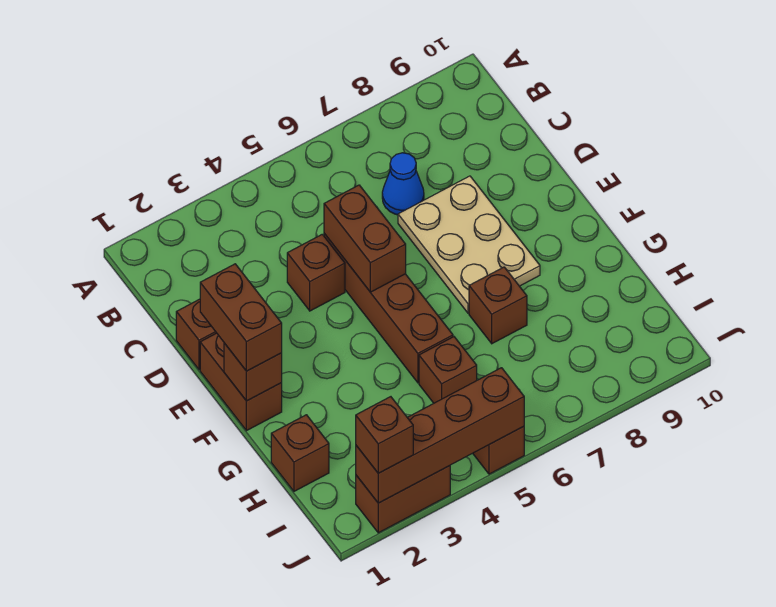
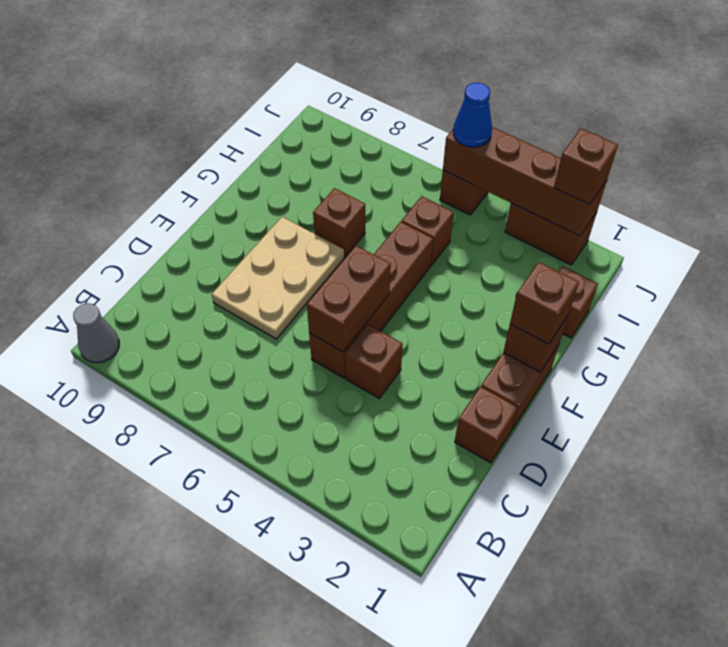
none -> grey cone A10 level 1
blue cone C7 level 1 -> blue cone J5 level 3
brown brick E1:F1 level 3 -> brown brick F1 level 3

